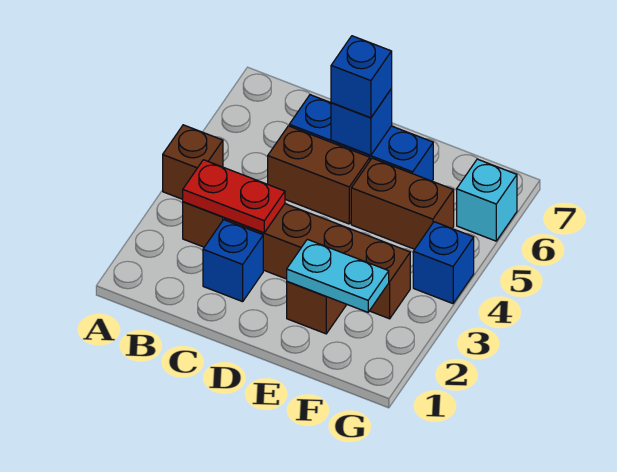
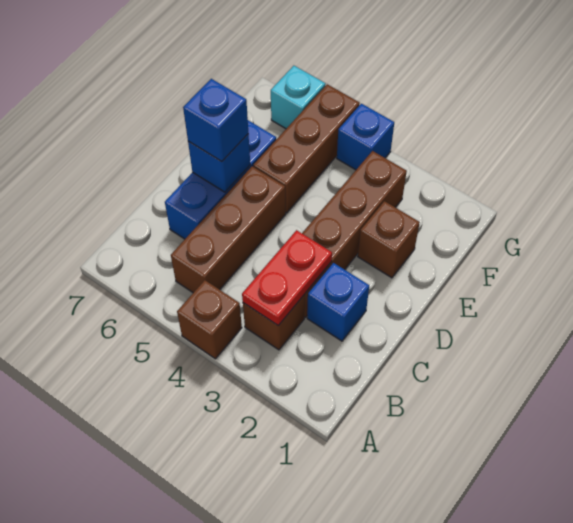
brown brick C5:D5 level 1 -> brown brick B5:D5 level 1
cyan plate E2:F2 level 2 -> none
brown brick E5:F5 level 1 -> brown brick E5:G5 level 1

